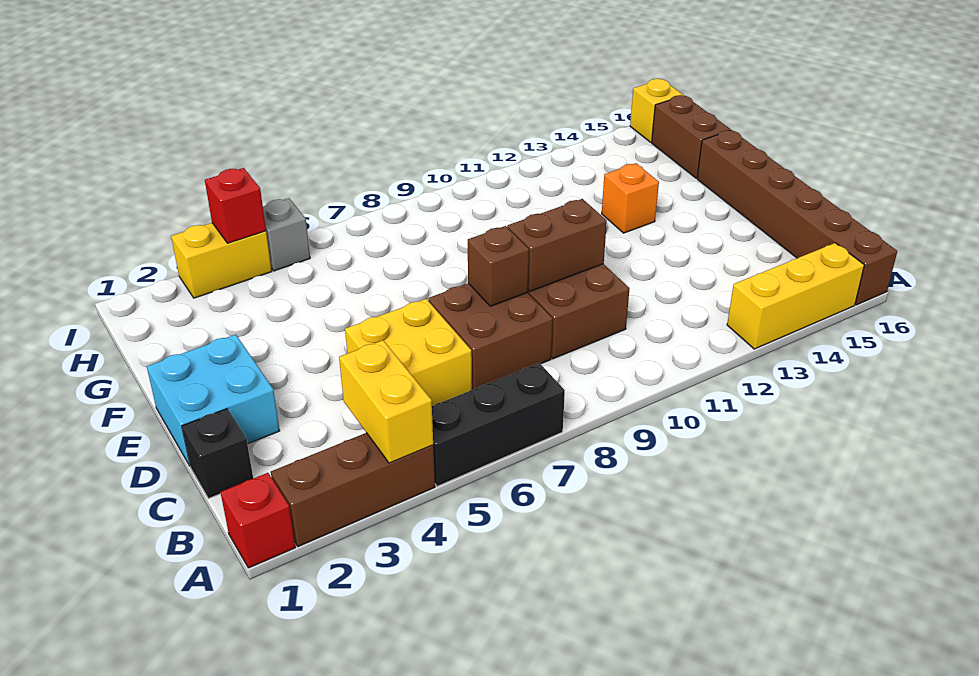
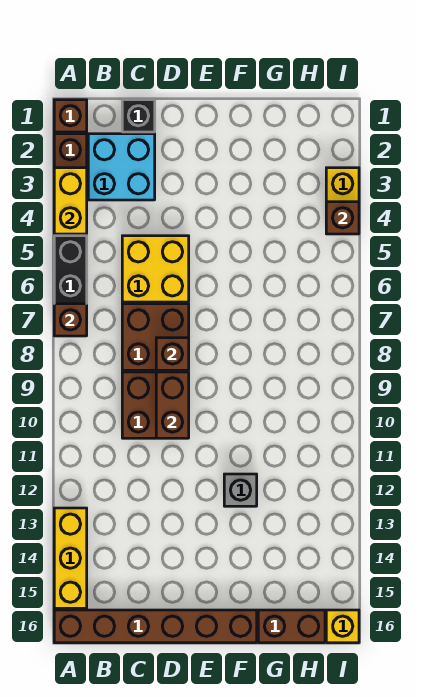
red brick A1 level 1 -> brown brick A1 level 1
yellow brick A4:B4 level 2 -> yellow brick A3:A4 level 2
none -> brown brick A7 level 2
cyan brick D1:E2 level 1 -> cyan brick B2:C3 level 1
orange brick F13 level 1 -> none
red brick I4 level 2 -> brown brick I4 level 2
grey brick I5 level 1 -> grey brick F12 level 1

